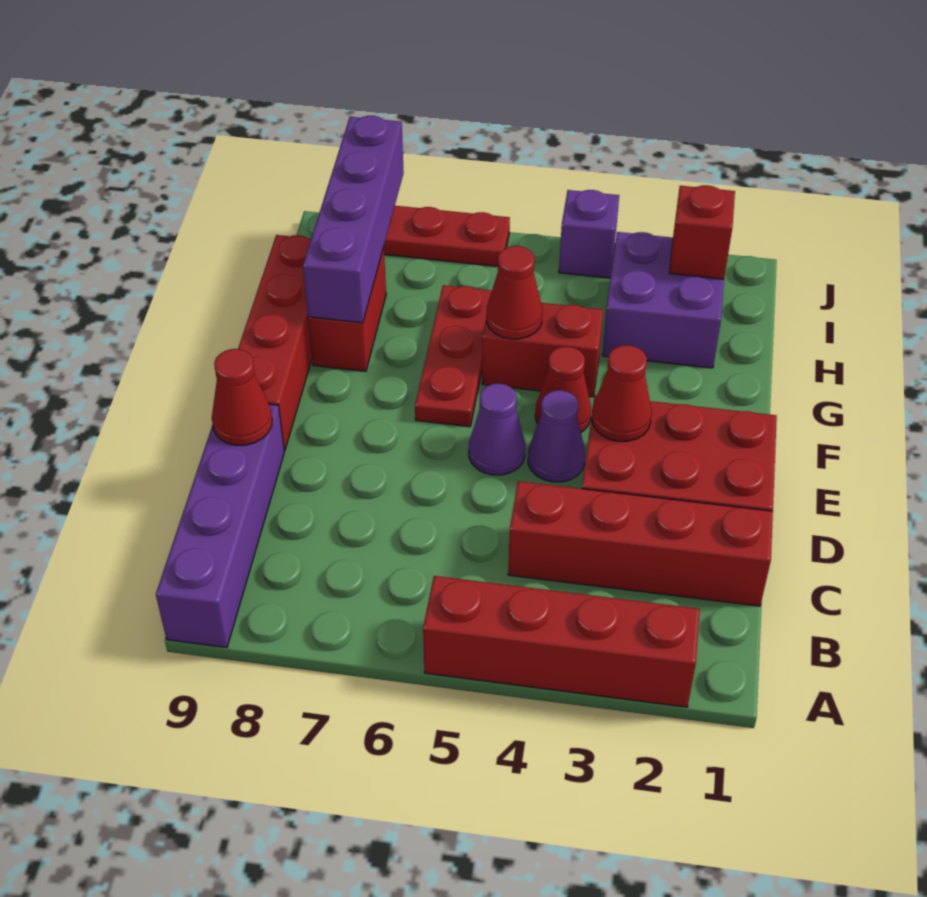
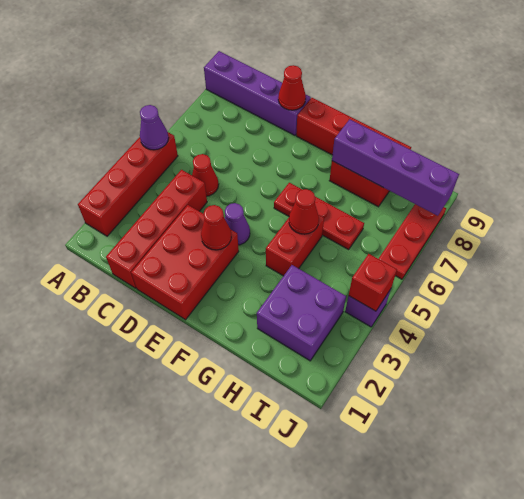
purple cone E5 level 1 -> purple cone A5 level 2
red cone F4 level 1 -> red cone C5 level 1
red brick I2 level 2 -> red brick J4 level 2

